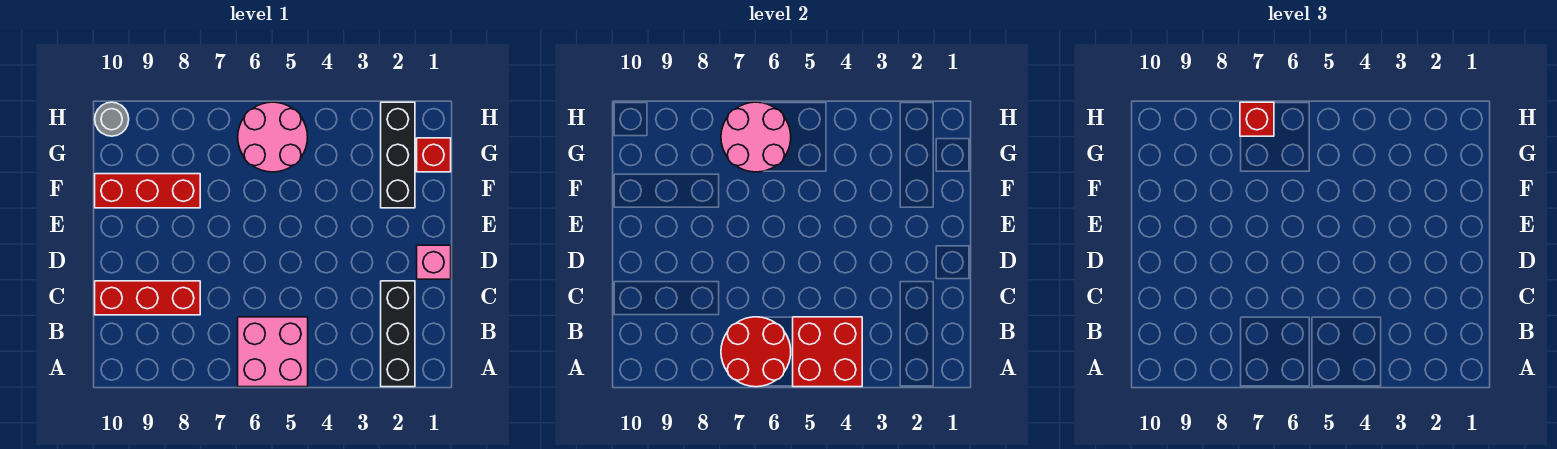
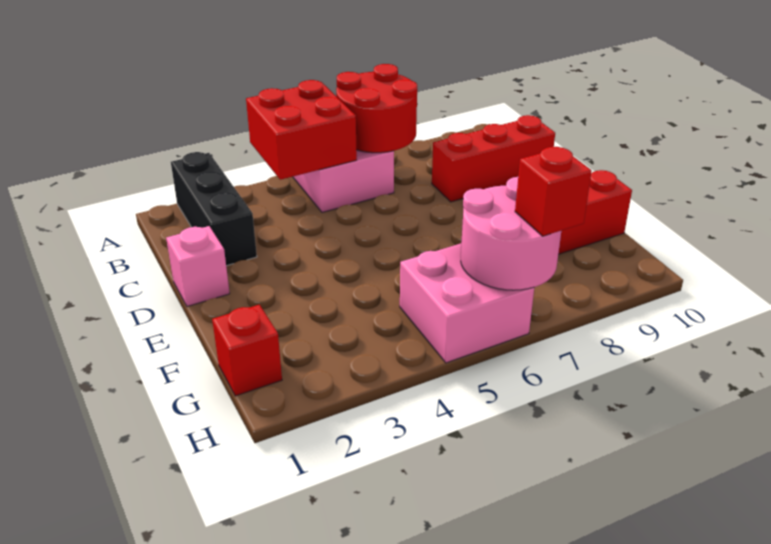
black brick F2:H2 level 1 -> none
pink round brick G5:H6 level 1 -> pink brick G5:H6 level 1
grey round brick H10 level 1 -> none

